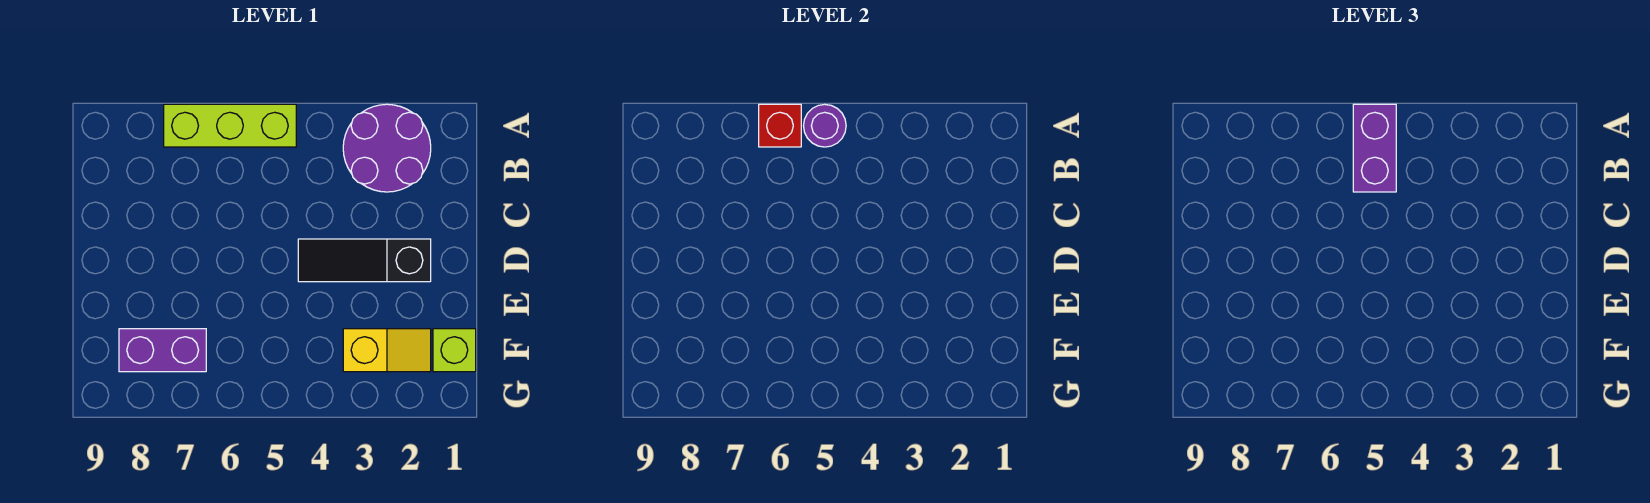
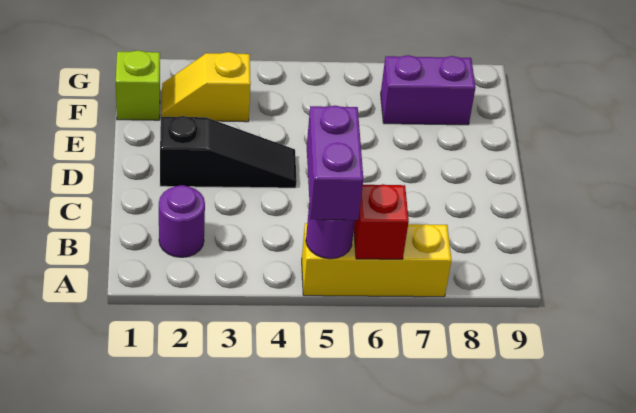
purple round brick A2:B3 level 1 -> purple round brick B2 level 1
lime brick A5:A7 level 1 -> yellow brick A5:A7 level 1

